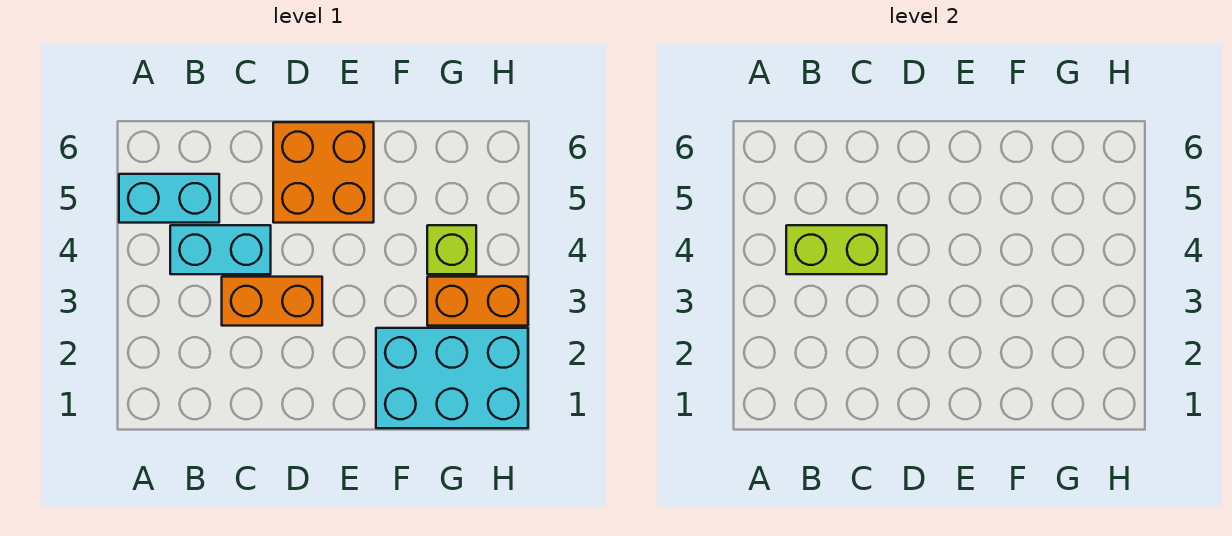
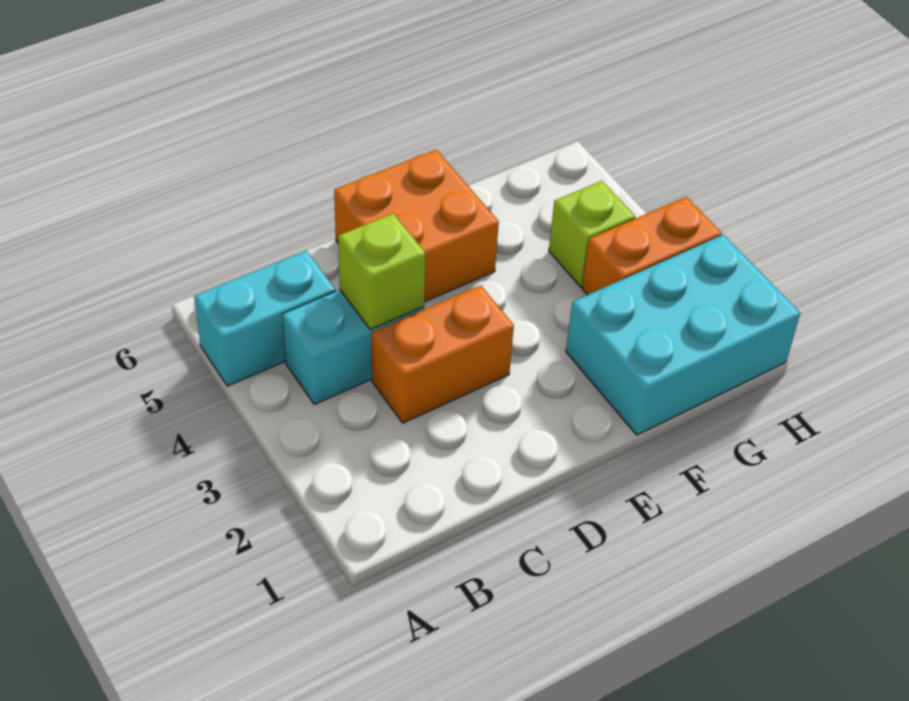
lime brick B4:C4 level 2 -> lime brick C4 level 2

